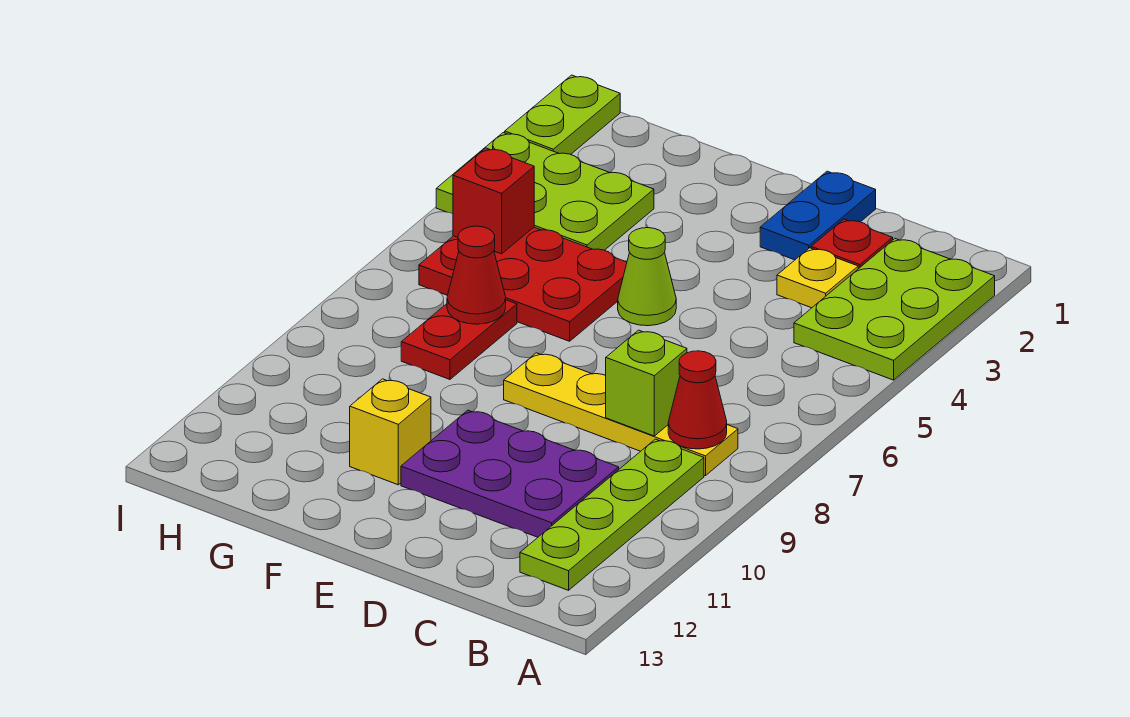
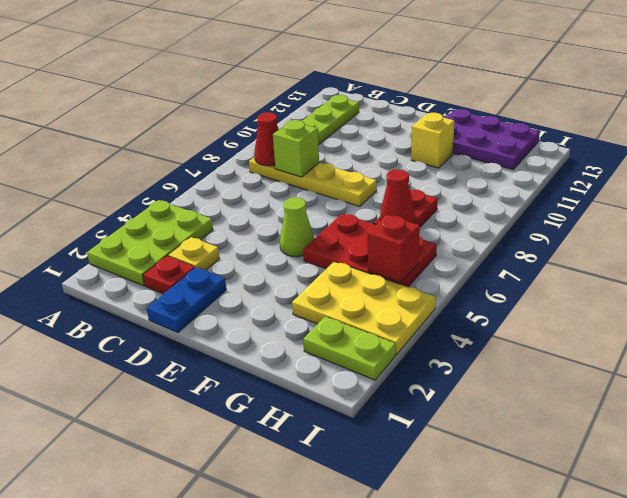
purple plate C10:E11 level 1 -> purple plate F12:H13 level 1
lime plate G3:I4 level 1 -> yellow plate G3:I4 level 1
lime plate I1:I2 level 1 -> lime plate H2:I2 level 1

